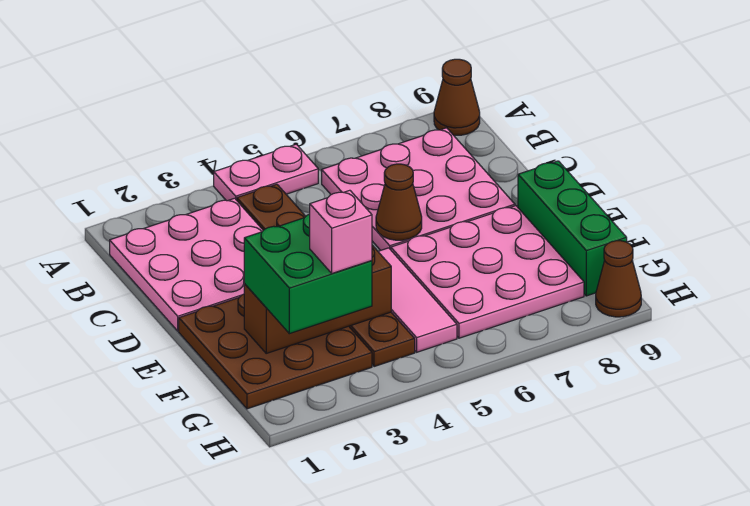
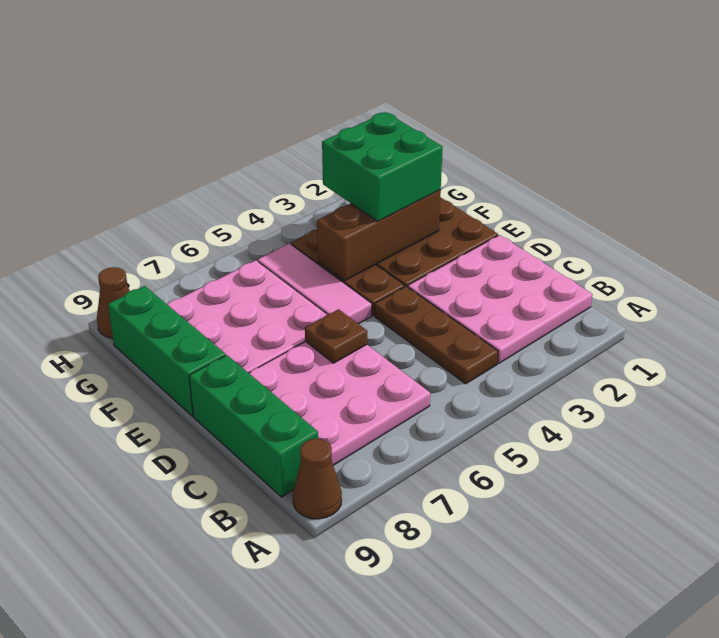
pink plate A4:A5 level 1 -> none
none -> green brick B9:D9 level 1
brown cone D6 level 2 -> brown plate D6 level 2
pink brick G3 level 4 -> none

